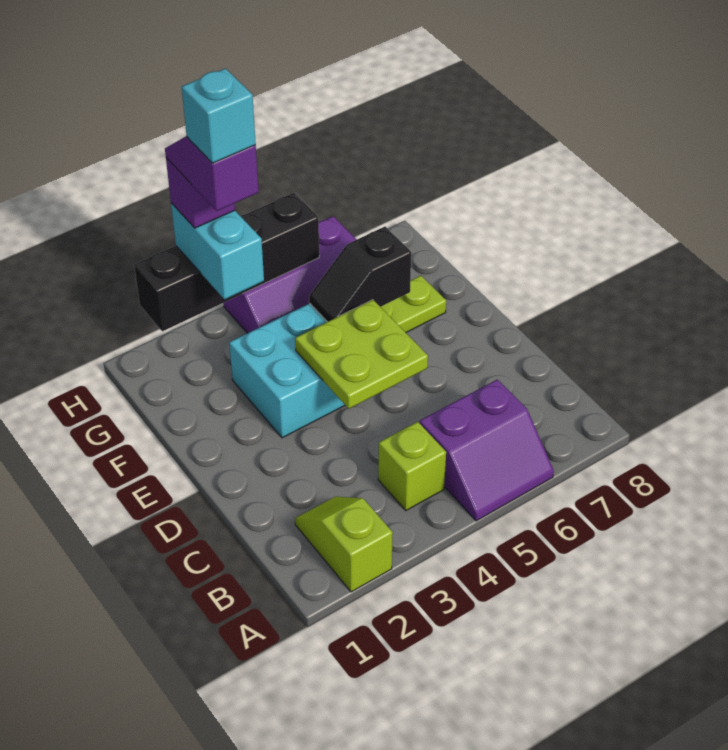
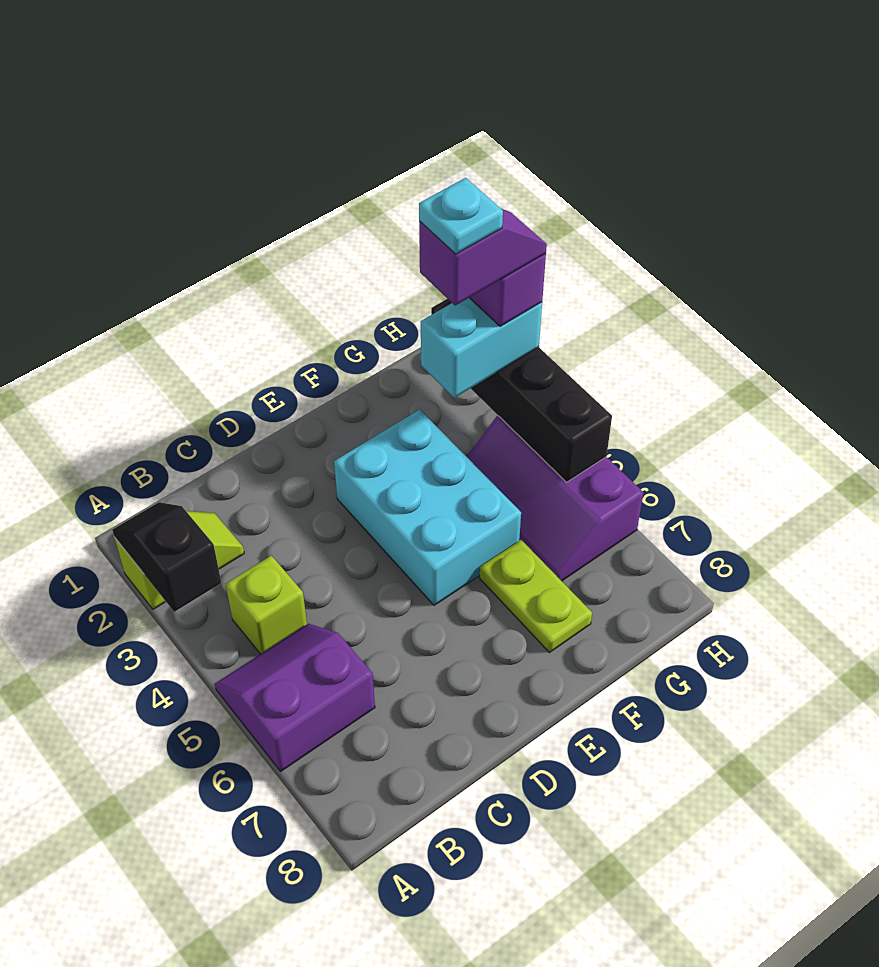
purple slope A5:B6 level 1 top B -> purple slope A5:B6 level 1 top 6
lime plate D4:E5 level 2 -> none
black slope F5:F6 level 2 top 6 -> black slope A2:A3 level 2 top 3
cyan brick G3 level 6 -> cyan plate G3 level 6

